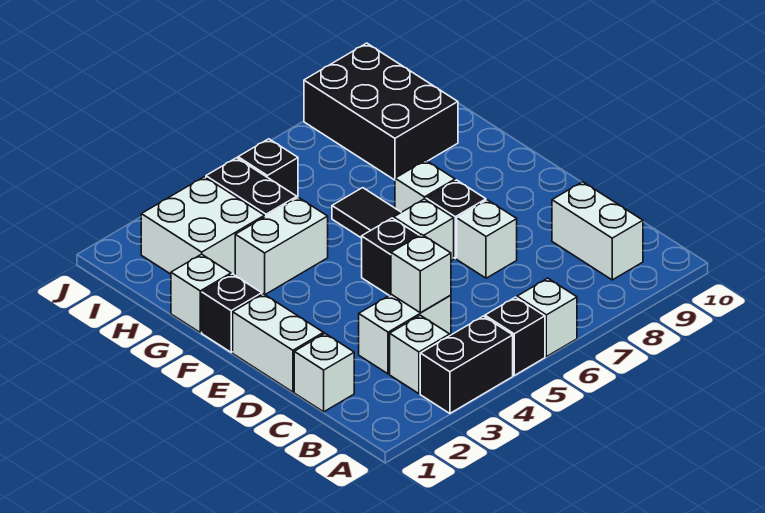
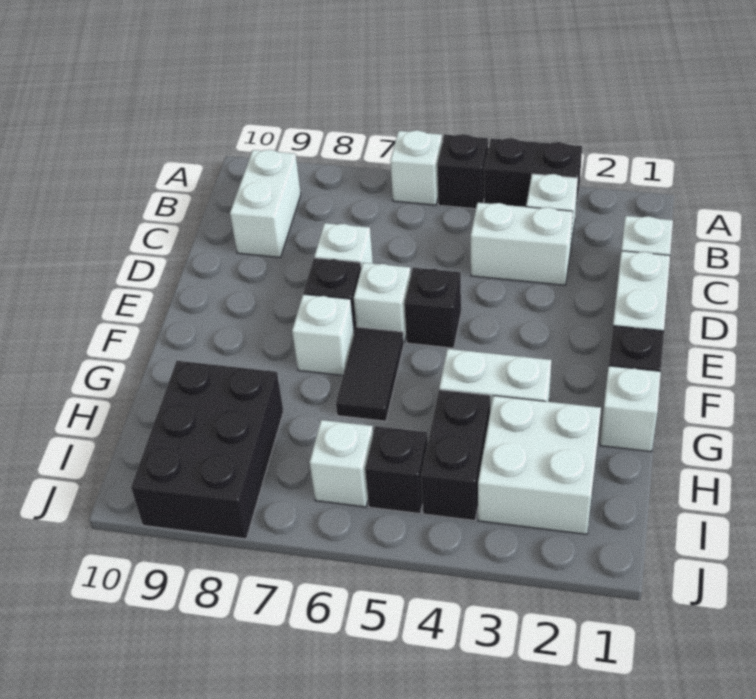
white brick C4 level 2 -> white brick I6 level 1

